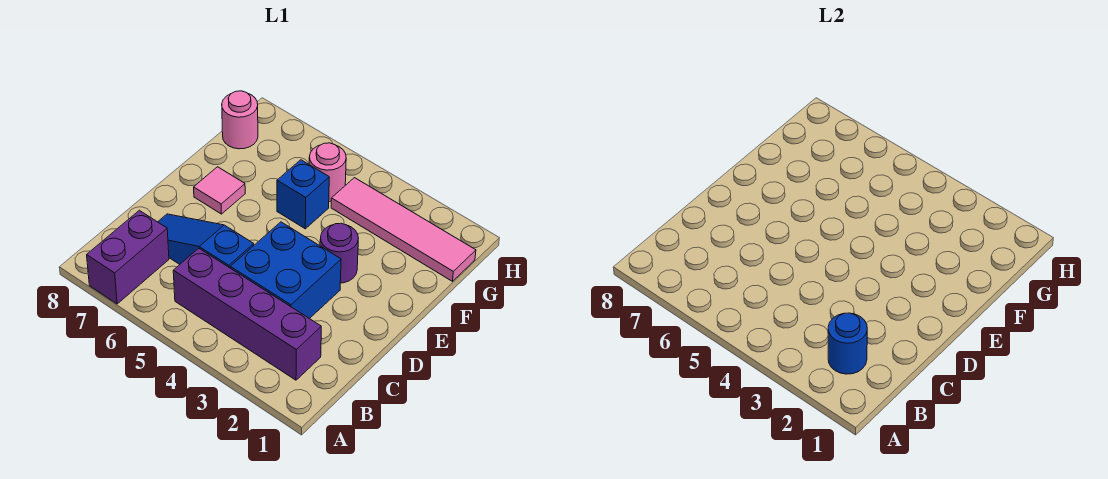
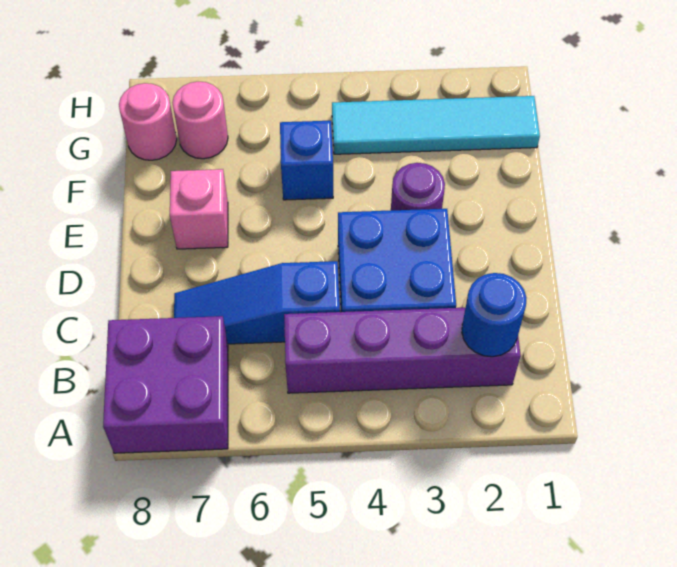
purple brick A7:B7 level 1 -> purple brick A7:B8 level 1
pink tile E7 level 1 -> pink brick E7 level 1
pink tile G1:G4 level 1 -> cyan tile G1:G4 level 1
pink round brick G5 level 1 -> pink round brick G7 level 1

